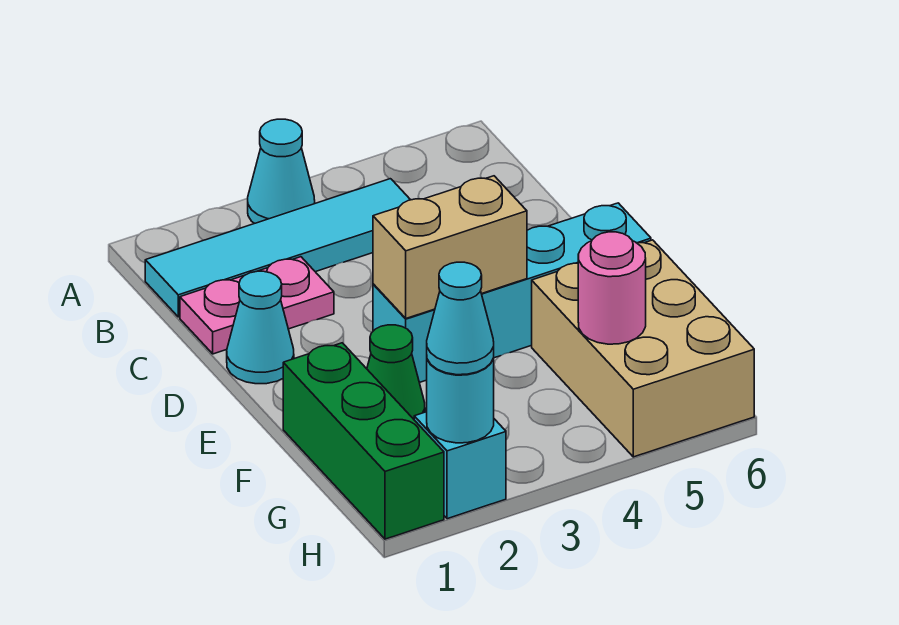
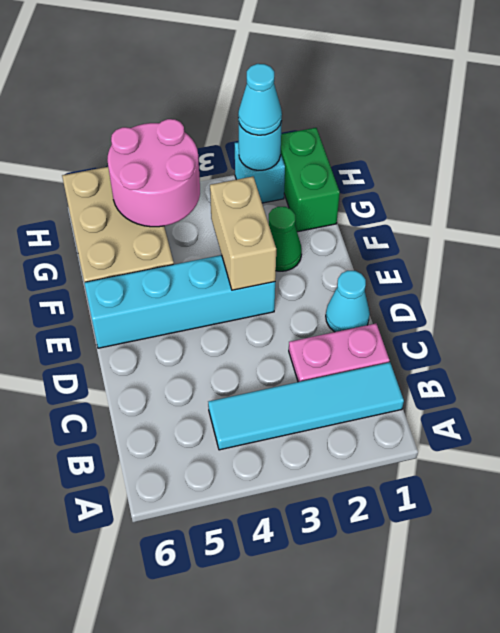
cyan cone A3 level 1 -> none
tan brick E3:E4 level 2 -> tan brick E3:F3 level 2
green brick F1:H1 level 1 -> green brick G1:H1 level 1
pink round brick G5 level 2 -> pink round brick G4:H5 level 2

